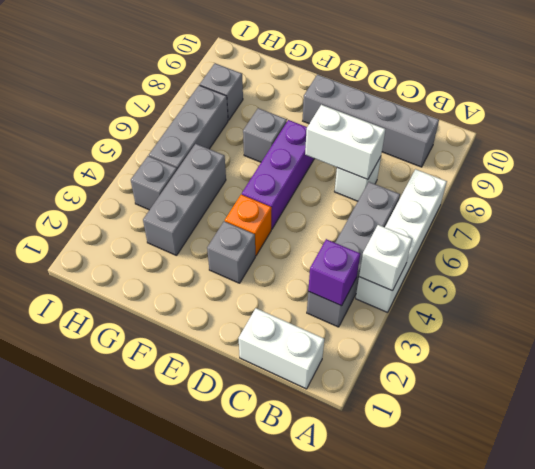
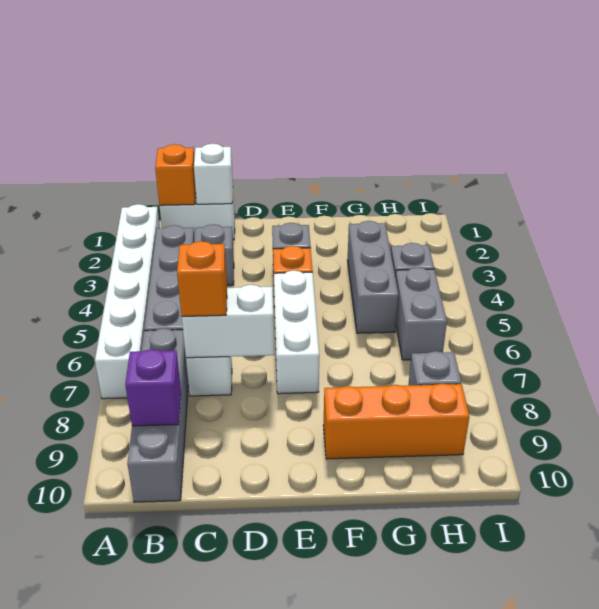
white brick A4:A7 level 1 -> white brick A2:A7 level 1
white brick A4 level 2 -> white brick C1 level 2
none -> orange brick B1 level 2
purple brick B3 level 2 -> purple brick B9 level 2
grey brick B9:E9 level 1 -> grey brick B7:B10 level 1
none -> orange brick C7 level 3
purple brick E5:E7 level 1 -> white brick E5:E7 level 1
grey brick F7 level 1 -> grey brick C3 level 1
none -> orange brick F9:H9 level 1
grey brick H5:H7 level 1 -> grey brick H5:H6 level 1

